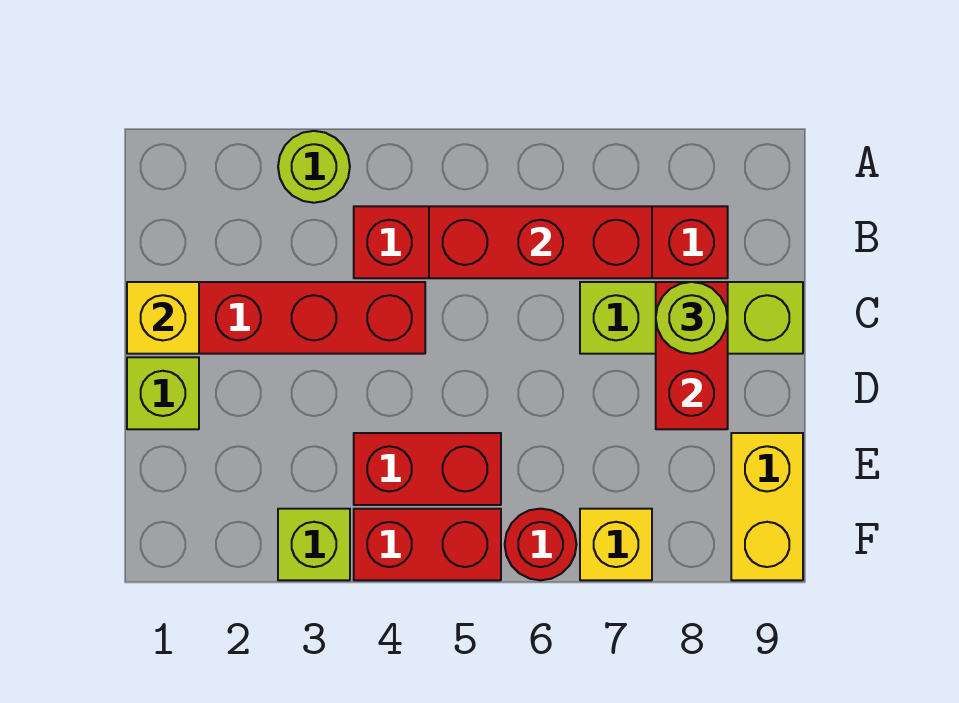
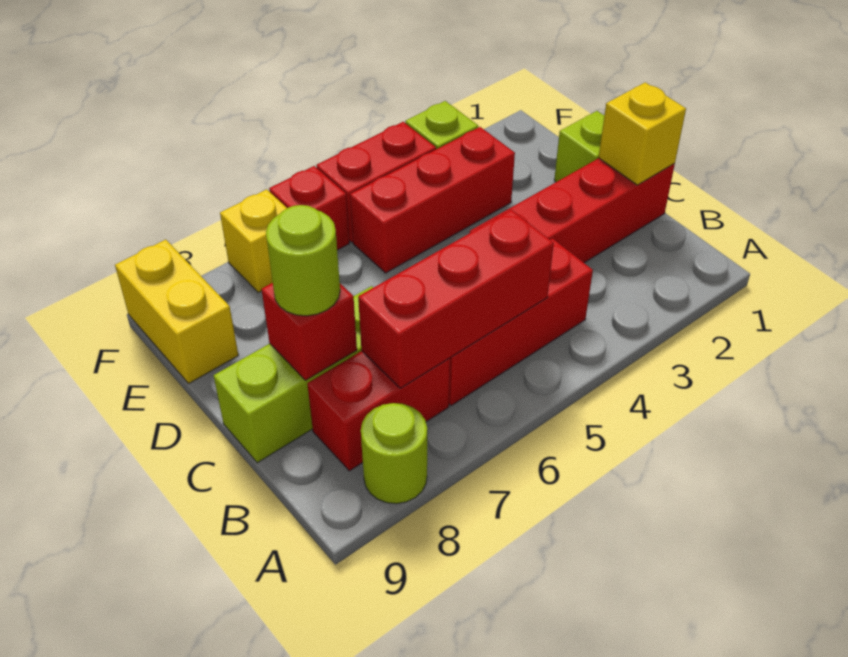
lime round brick A3 level 1 -> lime round brick A8 level 1
red brick C8:D8 level 2 -> red brick C8 level 2
red brick E4:E5 level 1 -> red brick E3:E5 level 1
red round brick F6 level 1 -> red brick F6 level 1

